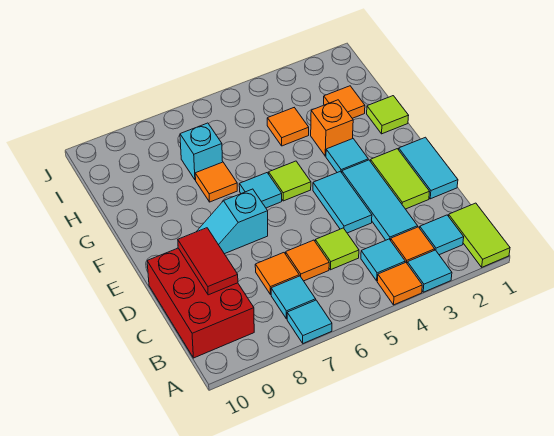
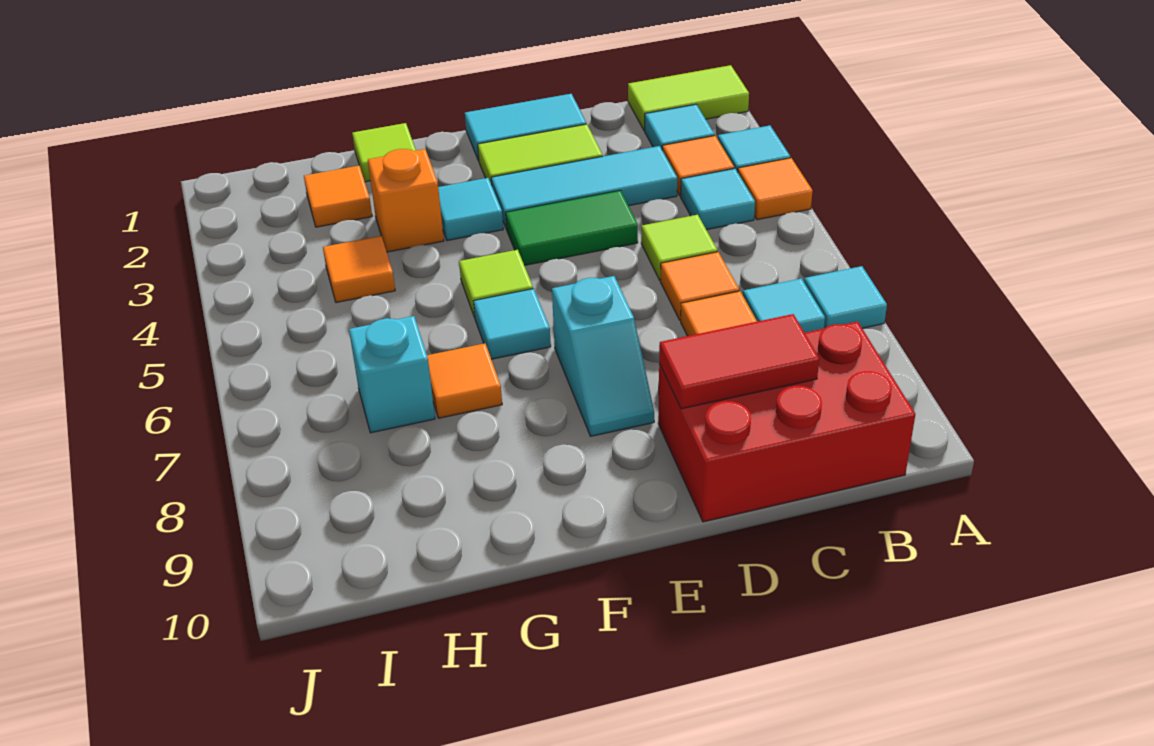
cyan tile D4:E4 level 1 -> green tile D4:E4 level 1

